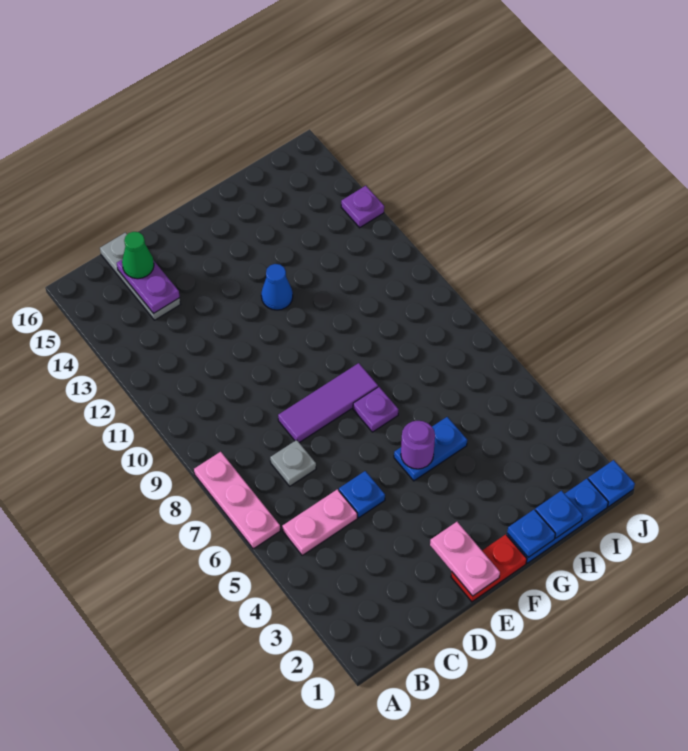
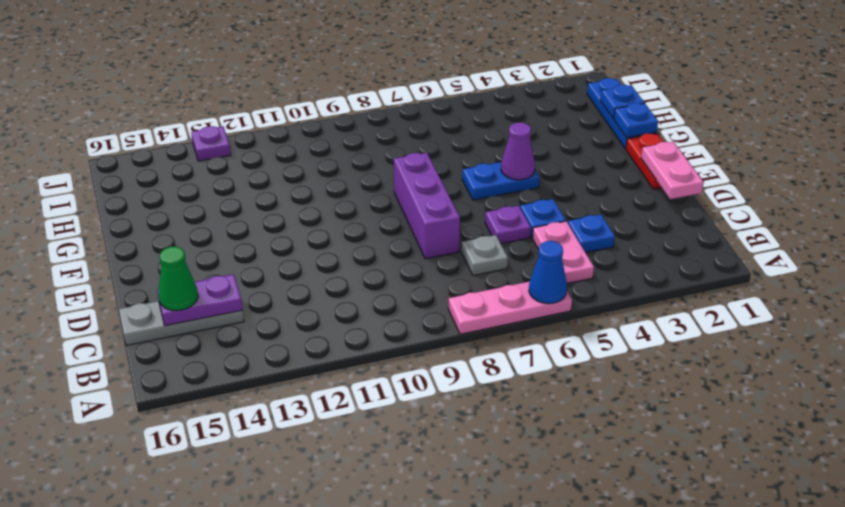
purple tile D8:F8 level 1 -> purple brick D8:F8 level 1
pink plate E1:E2 level 2 -> pink plate D1:E1 level 2
blue plate F5:G5 level 1 -> blue plate F5:F6 level 1
purple round brick F5 level 2 -> purple cone F5 level 2
purple plate F7 level 1 -> purple plate D6 level 1
blue cone F12 level 1 -> blue cone A6 level 2
blue plate J1 level 1 -> blue plate C4 level 1

